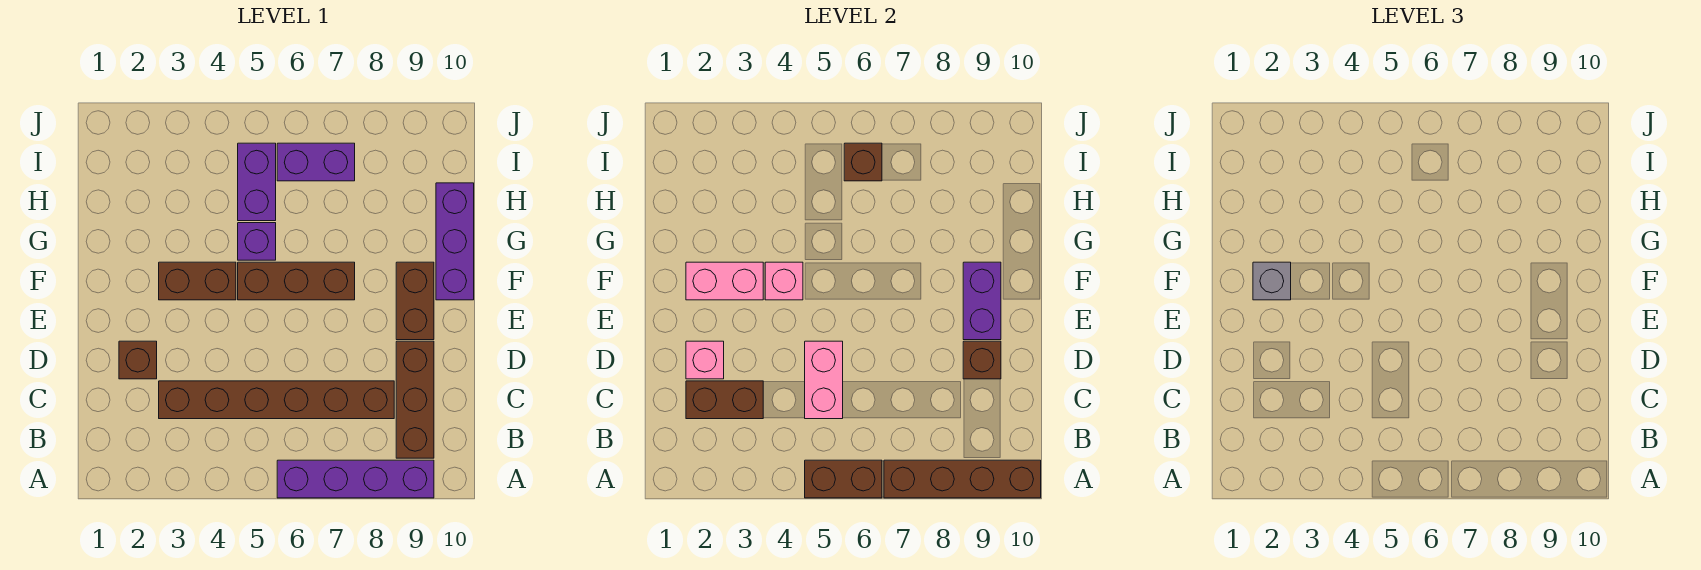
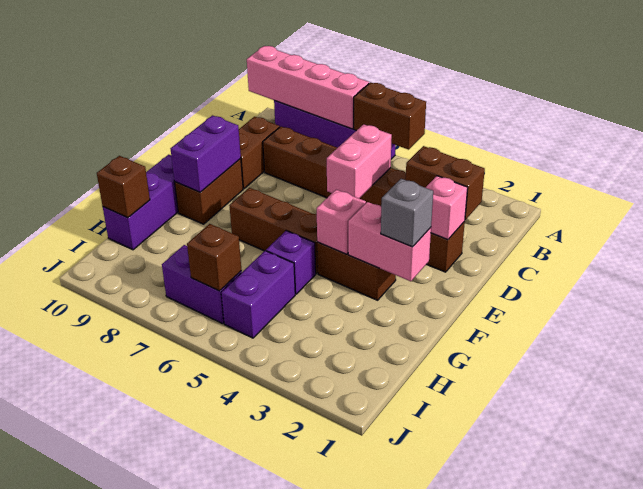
brown brick A7:A10 level 2 -> pink brick A7:A10 level 2
brown brick B9:D9 level 1 -> brown brick C9:D9 level 1
brown brick D9 level 2 -> brown brick H10 level 2

